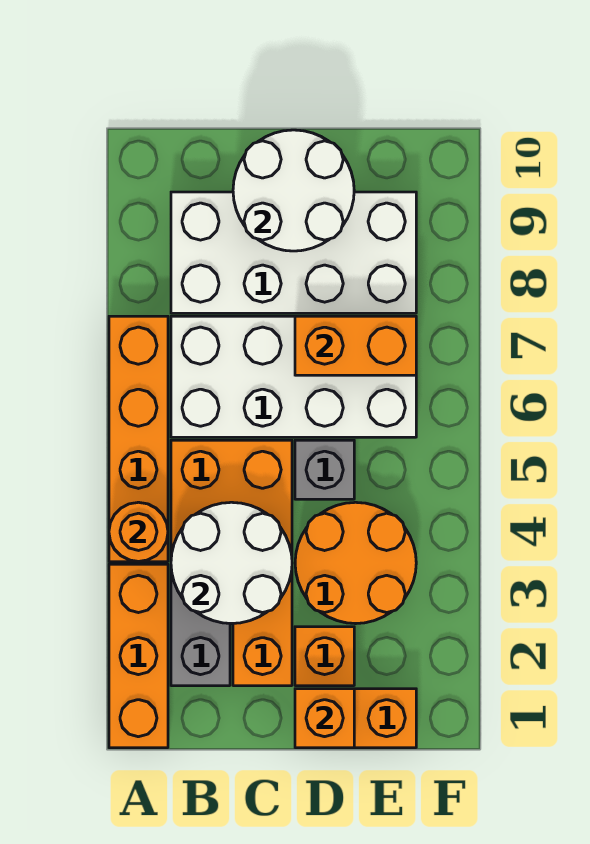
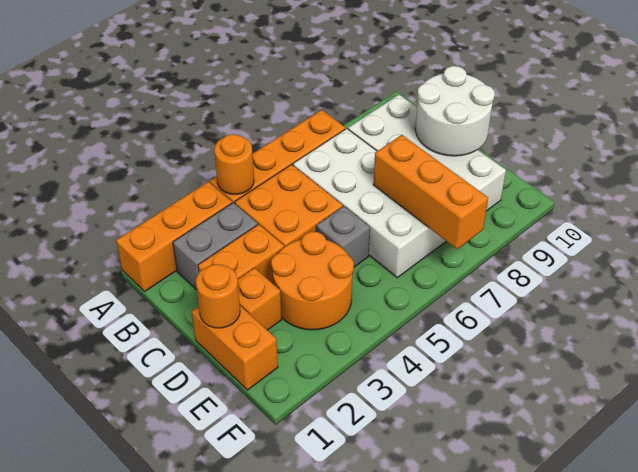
white round brick B3:C4 level 2 -> none
orange brick D1 level 2 -> orange round brick D1 level 2
orange brick D7:E7 level 2 -> orange brick D7:F7 level 2

